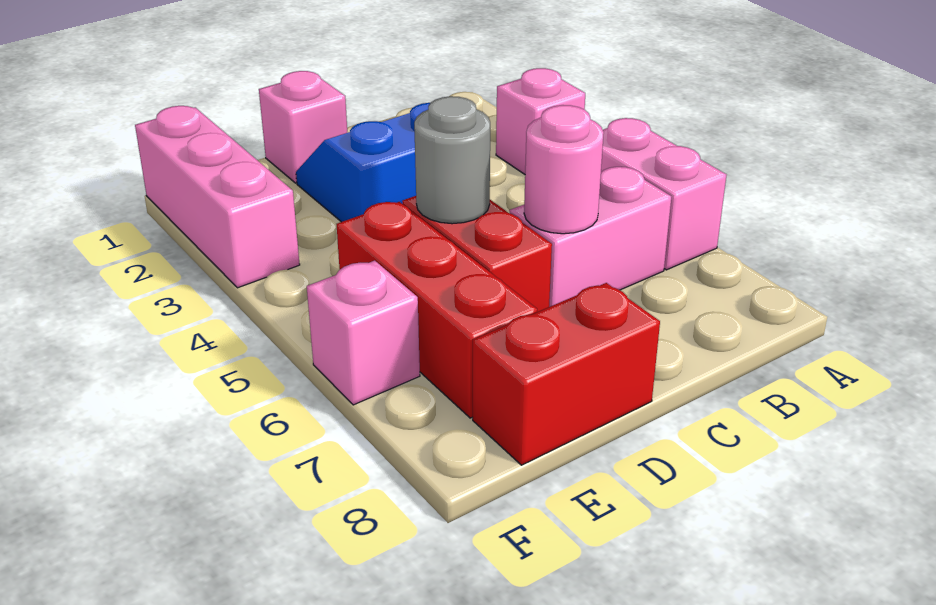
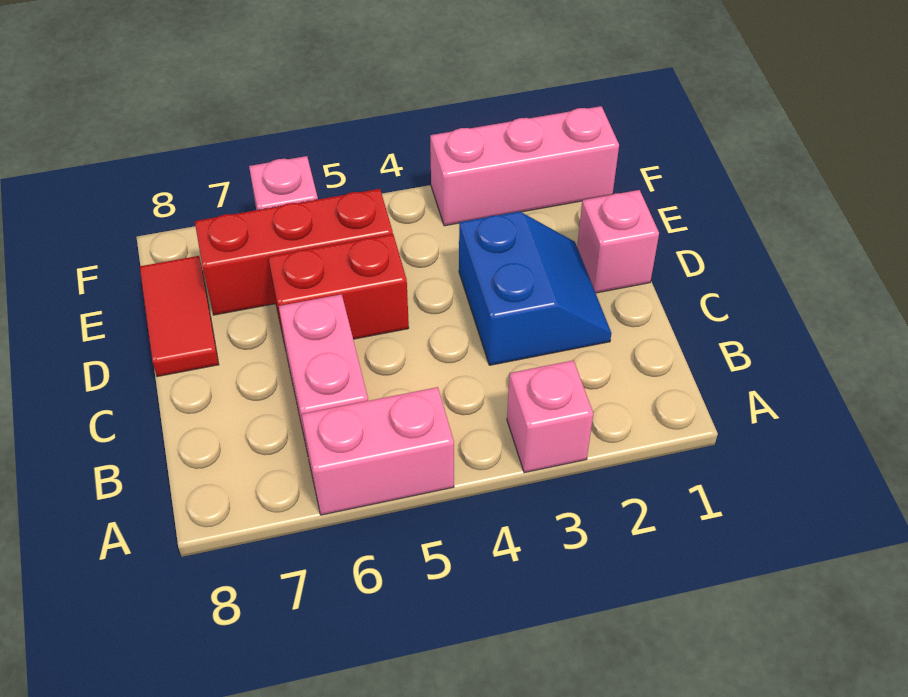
pink round brick C6 level 2 -> none
grey round brick D5 level 2 -> none
red brick D8:E8 level 1 -> red tile D8:E8 level 1

